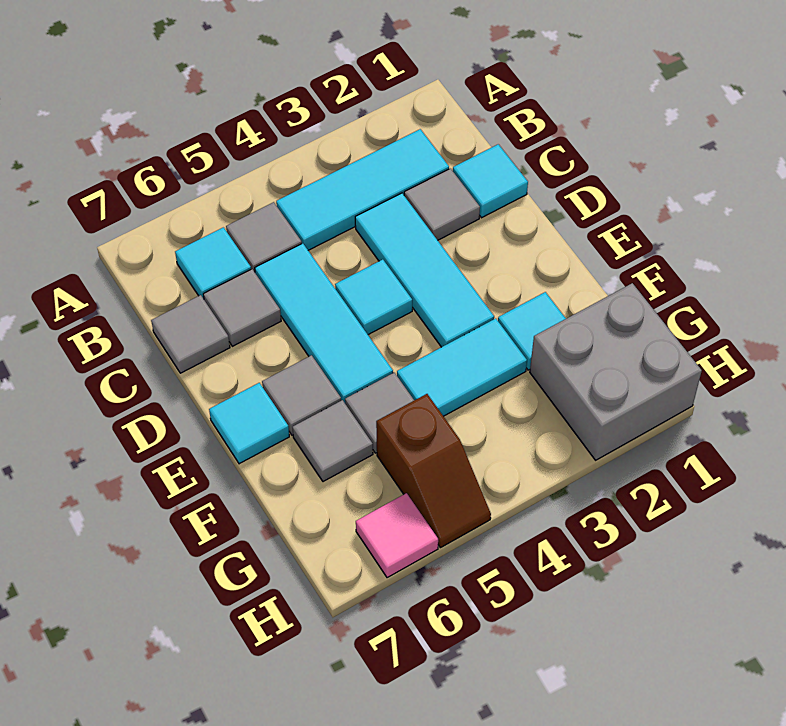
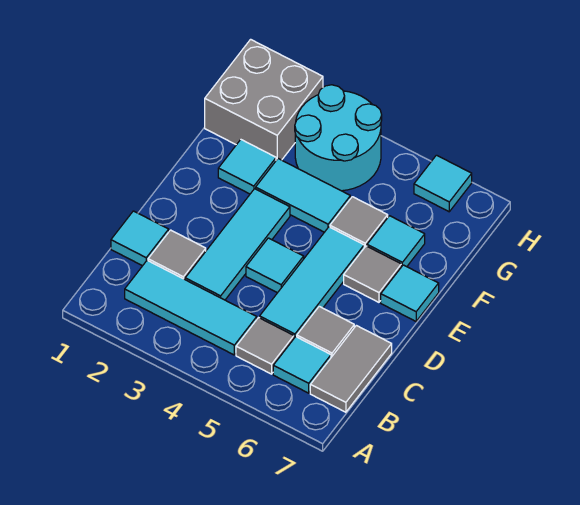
grey tile C7 level 1 -> grey tile B7:C7 level 1
grey tile F6 level 1 -> cyan tile F6 level 1
none -> cyan round brick G3:H4 level 1
brown slope G5:H5 level 1 top G -> none
pink tile H6 level 1 -> cyan tile H6 level 1

